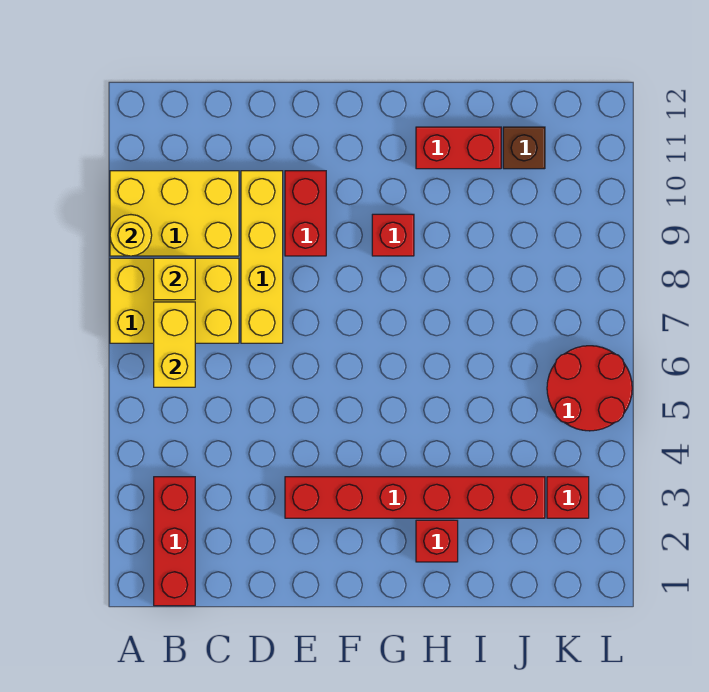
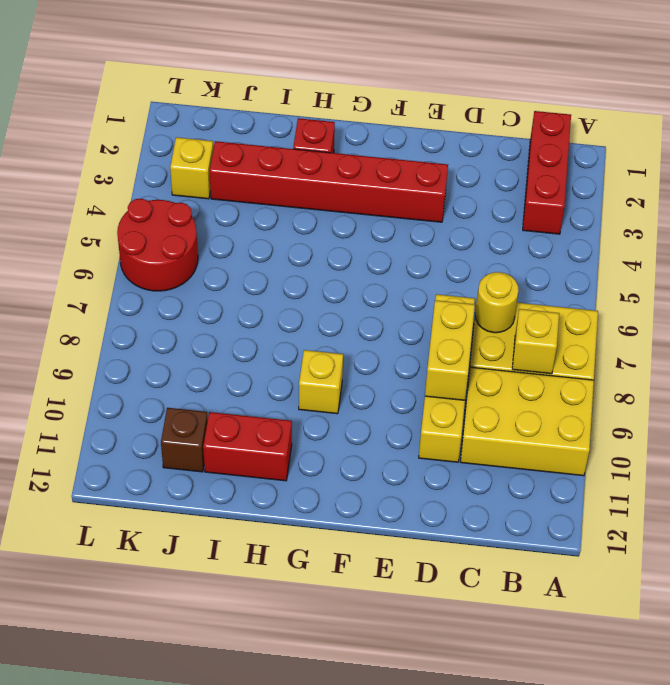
yellow round brick A9 level 2 -> yellow round brick C7 level 2
yellow brick B6:B7 level 2 -> yellow brick D8:D9 level 2
red brick E9:E10 level 1 -> none
red brick G9 level 1 -> yellow brick G9 level 1
red brick K3 level 1 -> yellow brick K3 level 1

